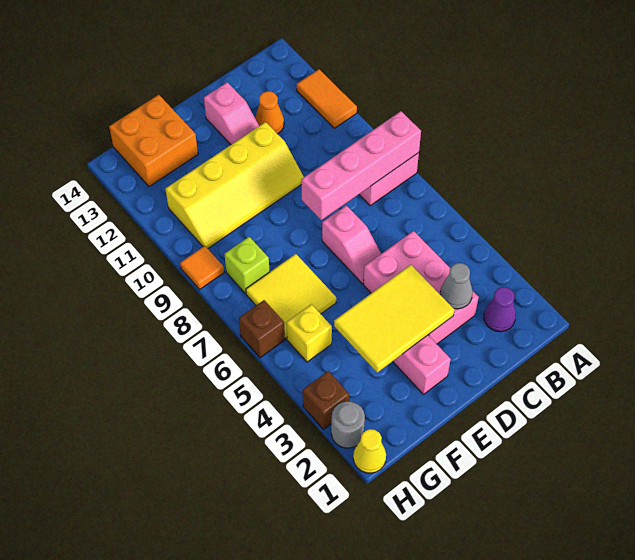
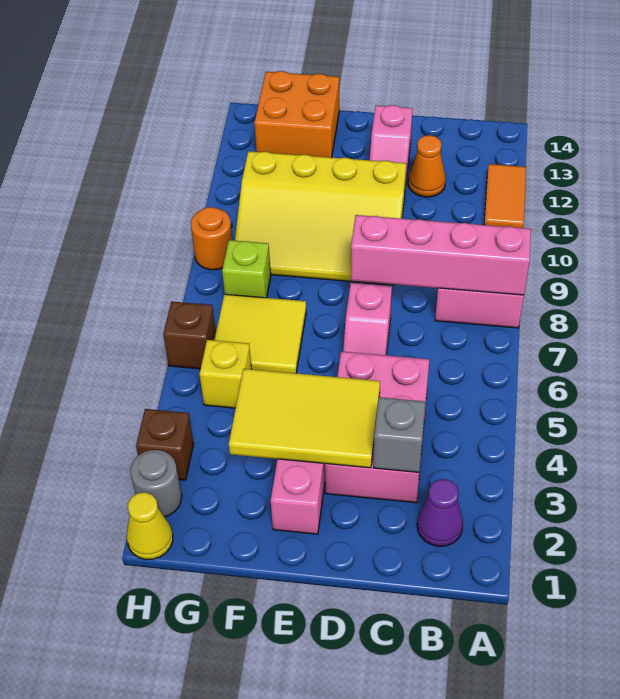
grey cone C3 level 2 -> grey brick C3 level 2
yellow slope D10:G11 level 1 top 11 -> yellow slope D9:G11 level 1 top 11
orange tile H9 level 1 -> orange round brick H9 level 1

